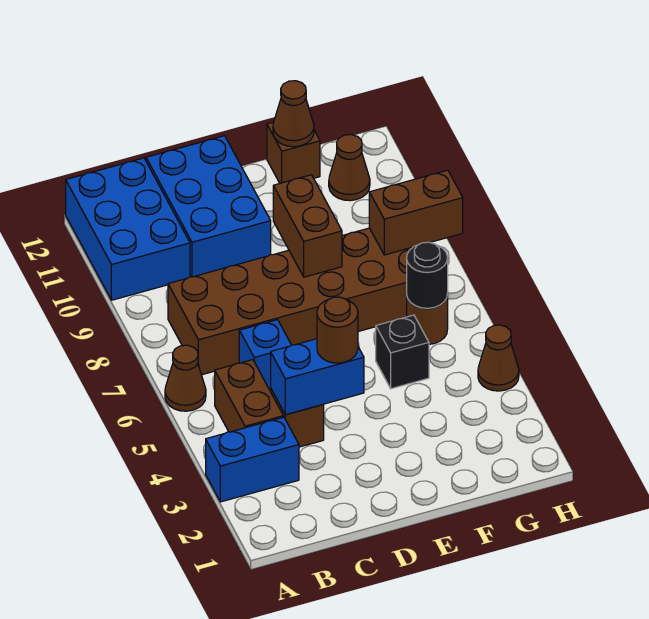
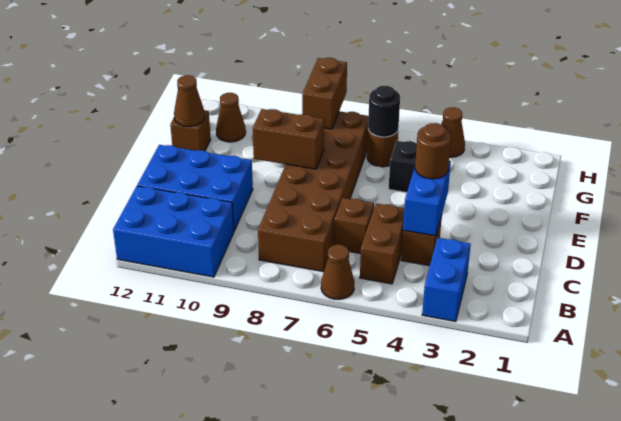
brown brick B4:B5 level 1 -> brown brick B5:C5 level 1
blue brick C6 level 1 -> brown brick C6 level 1

